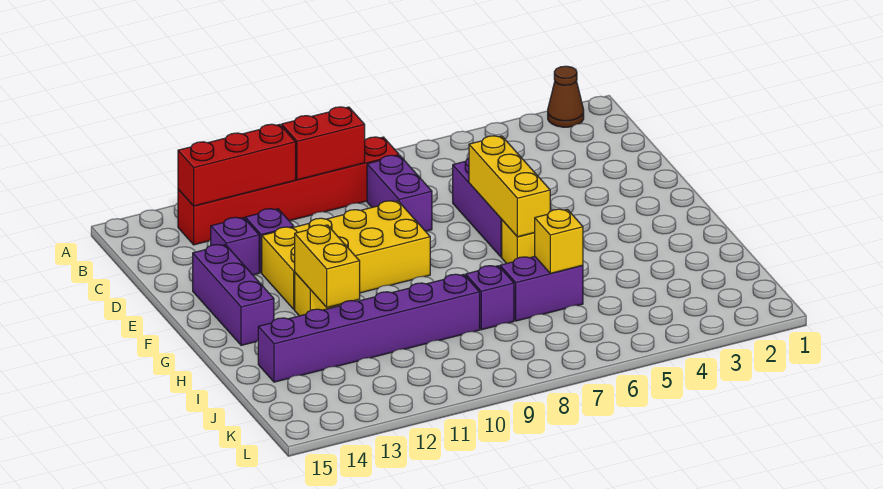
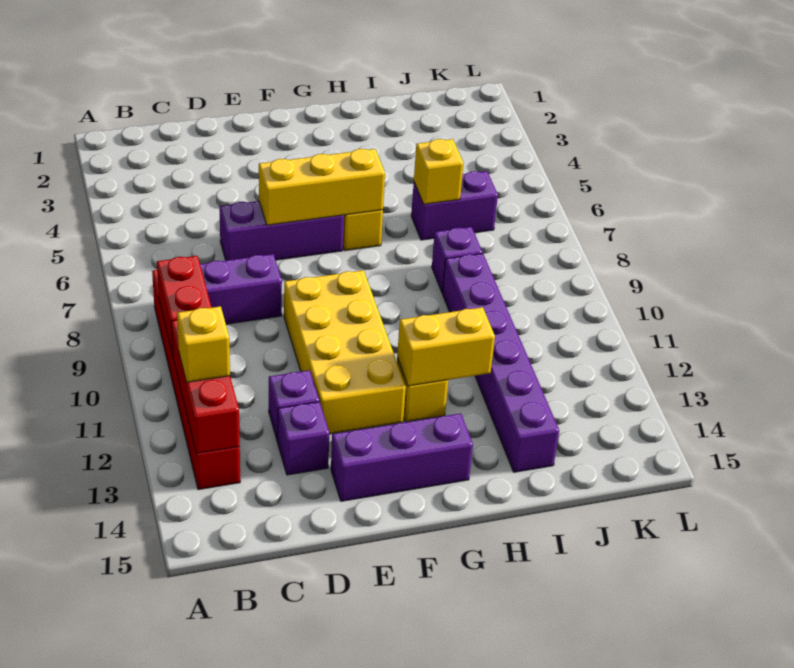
brown cone A2 level 1 -> none
none -> yellow brick B12 level 3
purple brick I6:I7 level 1 -> purple brick I6:J6 level 1

